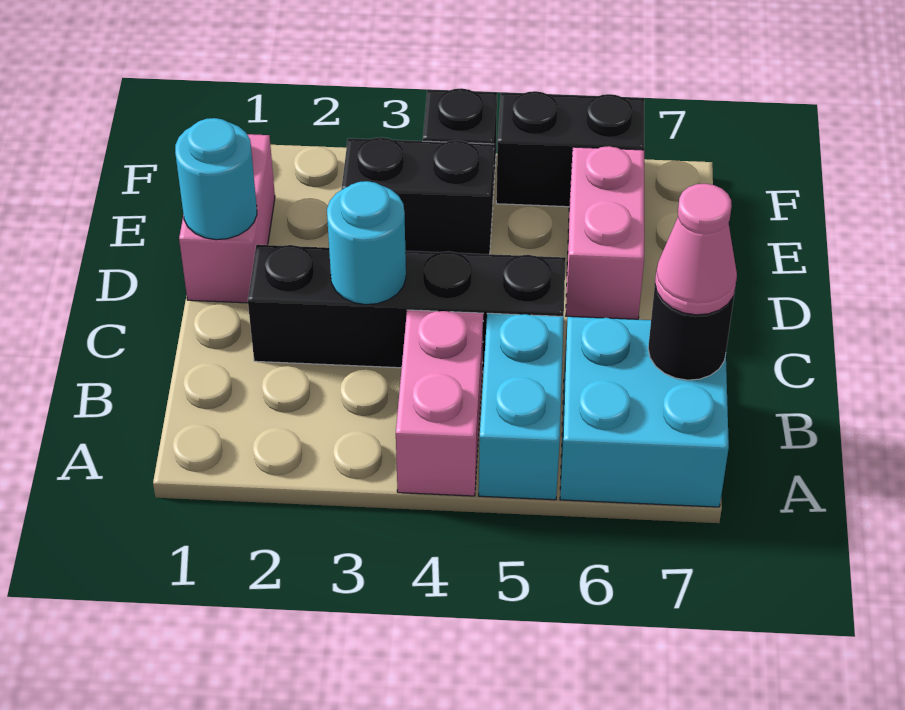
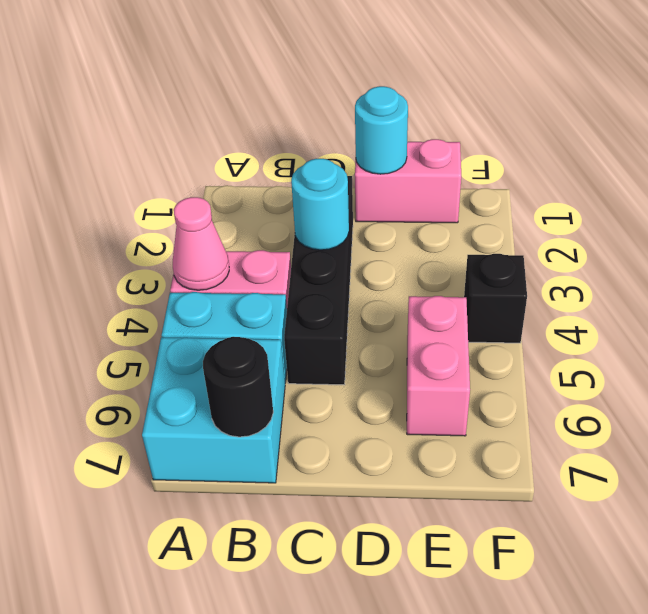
pink cone B7 level 3 -> pink cone A4 level 2
pink brick D6:E6 level 1 -> pink brick E5:E6 level 1
black brick E3:E4 level 1 -> none
black brick F5:F6 level 1 -> none

